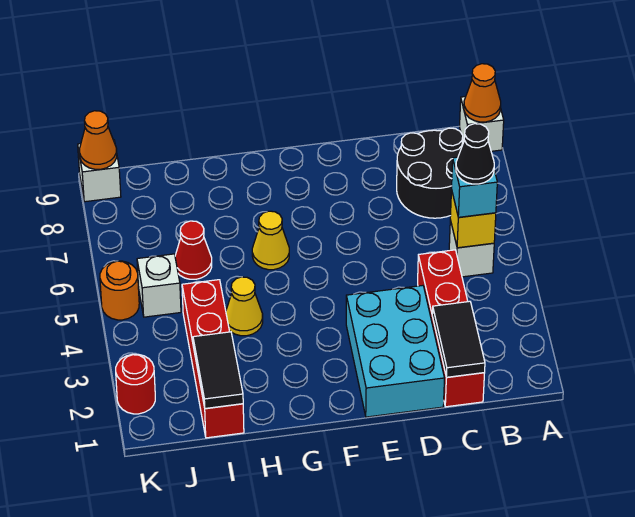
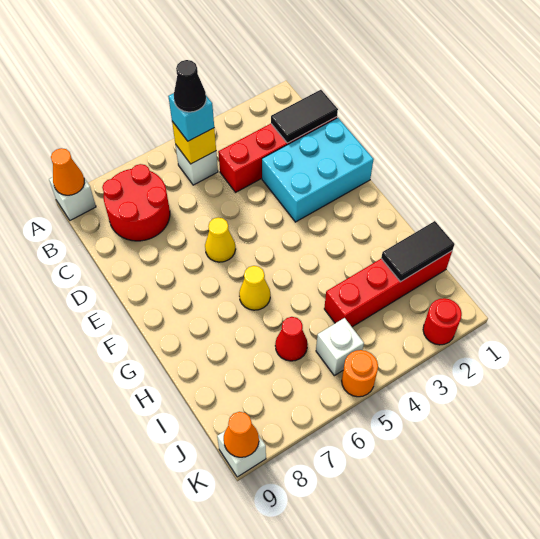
black round brick B7:C8 level 1 -> red round brick B7:C8 level 1
yellow cone H4 level 1 -> yellow cone E6 level 1

